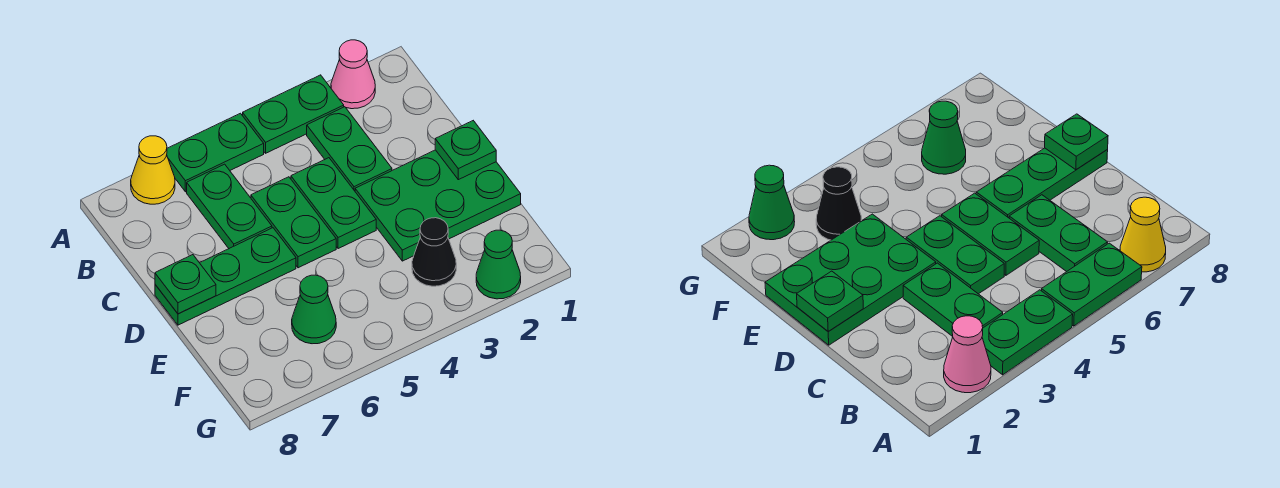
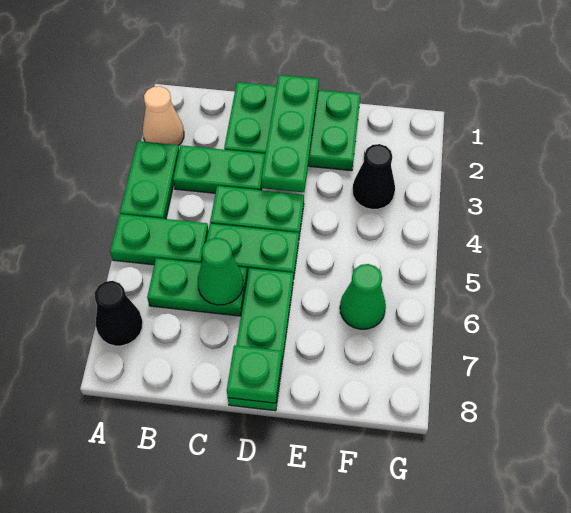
pink cone A2 level 1 -> tan cone A2 level 1
green plate A5:A6 level 1 -> green plate A5:B5 level 1
yellow cone A7 level 1 -> black cone A7 level 1
green plate D1:E3 level 1 -> green plate C1:E2 level 1
green plate D1 level 2 -> green plate D1:D3 level 2
green cone G2 level 1 -> green cone C6 level 2

